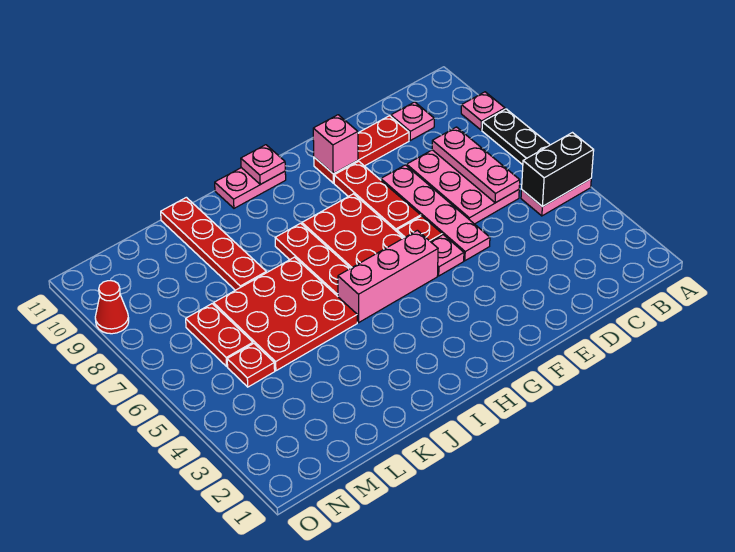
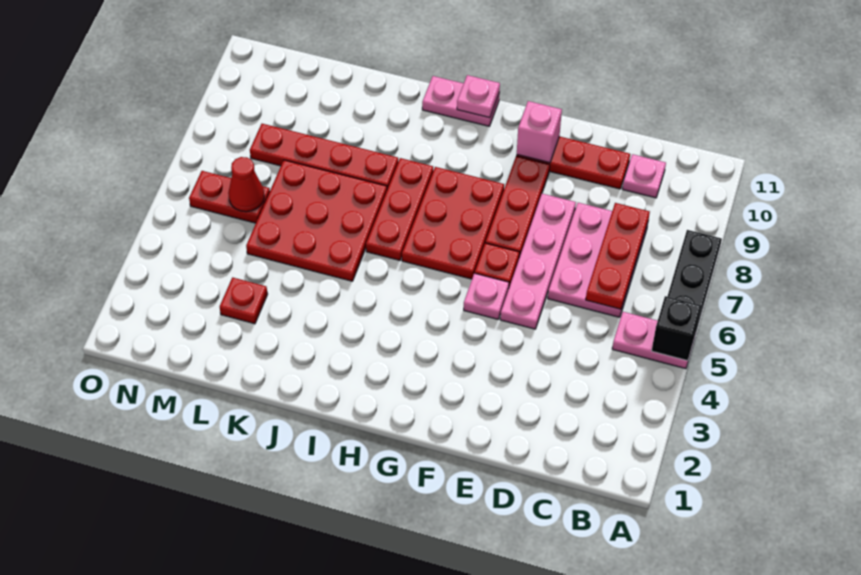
black brick A5:B5 level 2 -> black brick A5 level 2
pink plate A9 level 1 -> none
pink plate C6:C8 level 2 -> red plate C6:C8 level 2
pink brick G5:I5 level 1 -> none
red plate K8:K11 level 1 -> red plate J8:M8 level 1
red plate M5 level 1 -> red plate L3 level 1
red plate M6:M7 level 1 -> red plate M6:N6 level 1
red cone O9 level 1 -> red cone M6 level 2

